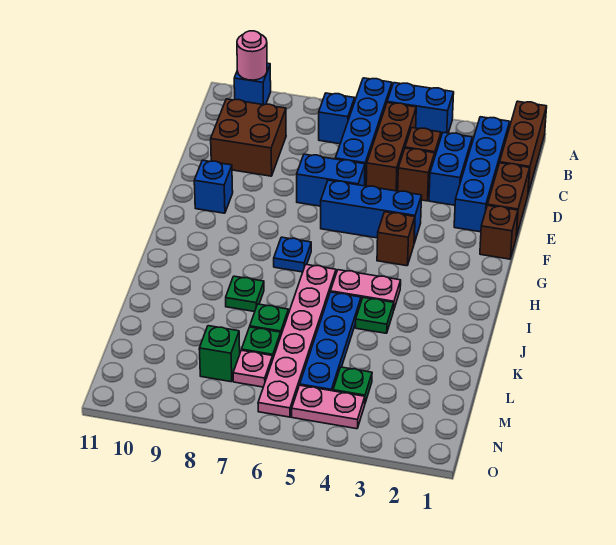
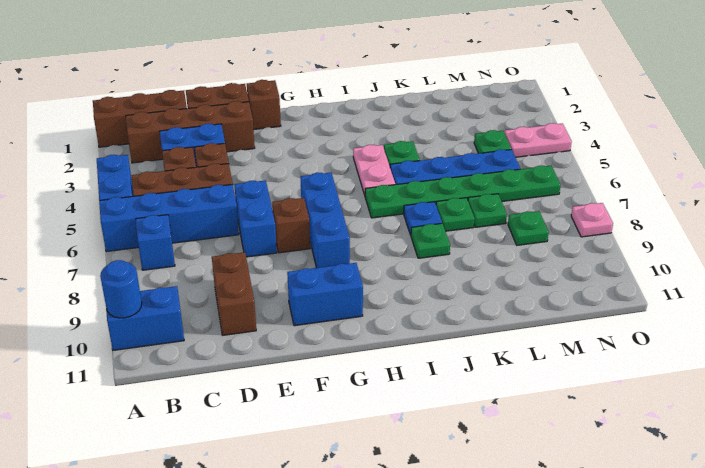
blue brick A10 level 1 -> blue brick A10:B10 level 1
pink round brick A10 level 2 -> blue round brick A10 level 2
blue brick B2:E2 level 1 -> brown brick B2:E2 level 1
brown brick C9:D10 level 1 -> brown brick D9:D10 level 1
blue brick F4:F6 level 1 -> blue brick G6:G8 level 1
blue brick F10 level 1 -> blue brick F10:G10 level 1
brown brick G4 level 1 -> brown brick F7 level 1
blue plate H7 level 1 -> blue plate J7 level 1
pink plate I6:N6 level 1 -> green plate I6:N6 level 1
pink plate M7 level 1 -> pink plate O8 level 1
green brick M8 level 1 -> green plate M8 level 1
pink plate N4:N5 level 1 -> pink plate N4:O4 level 1

